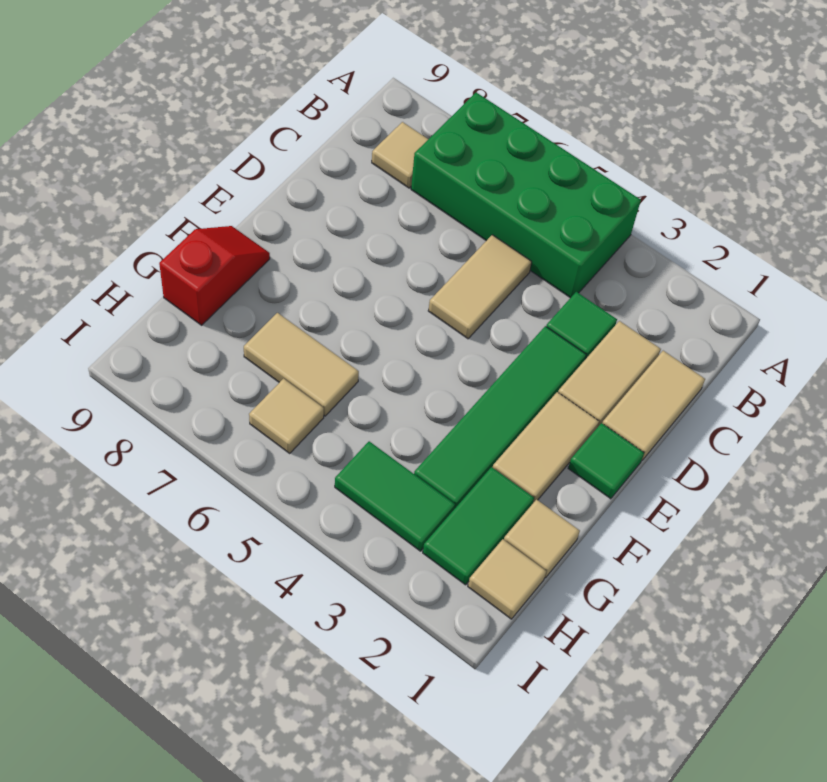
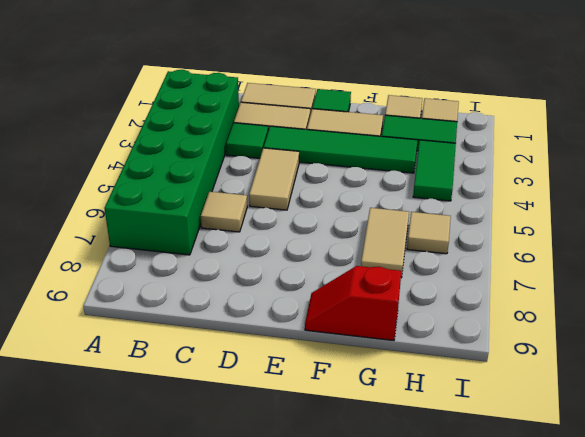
green brick A4:B7 level 1 -> green brick A2:B7 level 1
tan tile B8 level 1 -> tan tile C6 level 1
tan tile C5:D5 level 1 -> tan tile D4:D5 level 1

